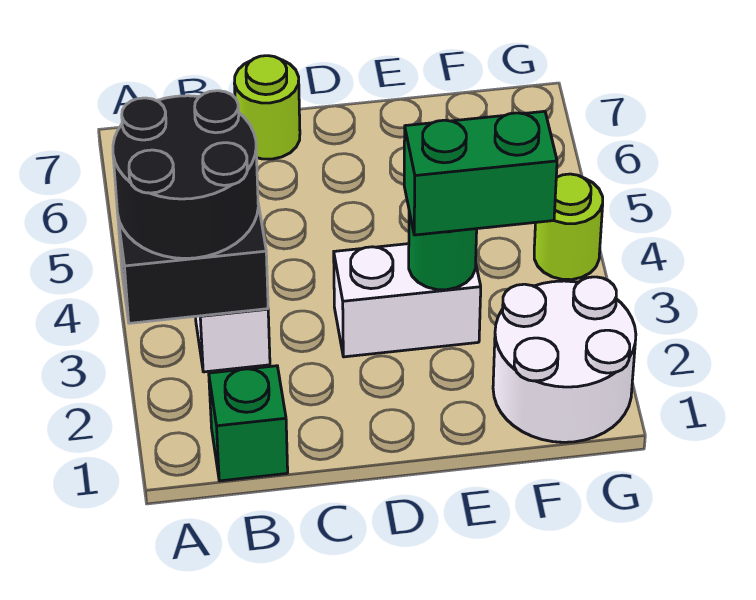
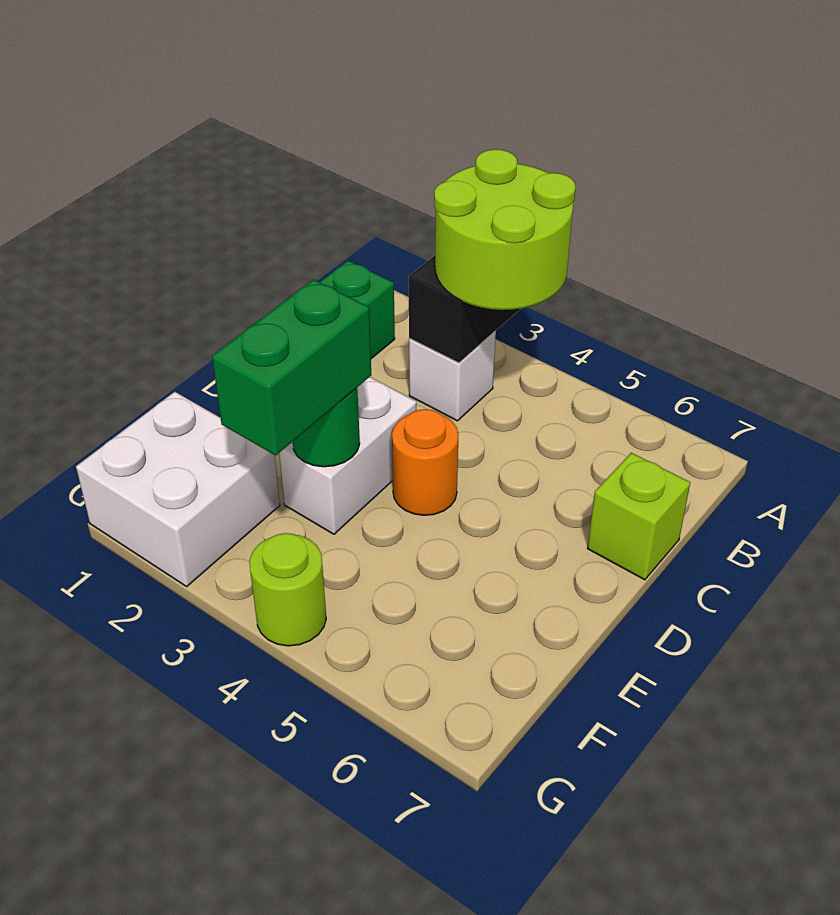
black round brick A3:B4 level 3 -> lime round brick A3:B4 level 3
lime round brick C7 level 1 -> lime brick C7 level 1
none -> orange round brick D4 level 1
white round brick F1:G2 level 1 -> white brick F1:G2 level 1

